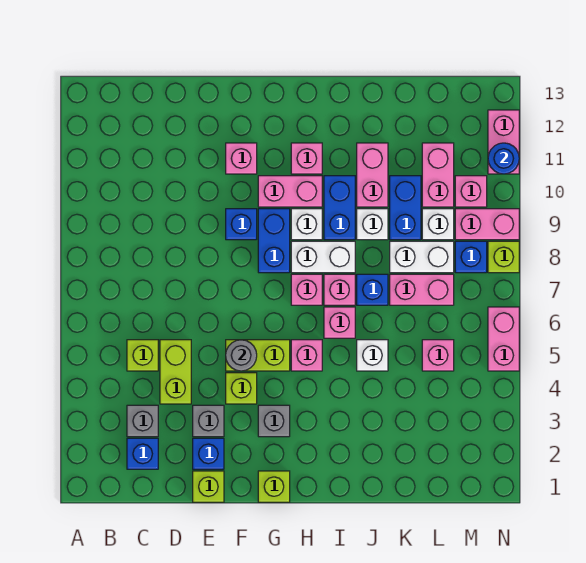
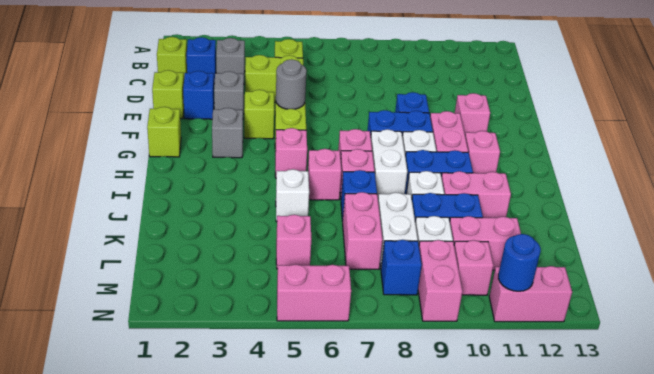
lime brick N8 level 1 -> lime brick C1 level 1

